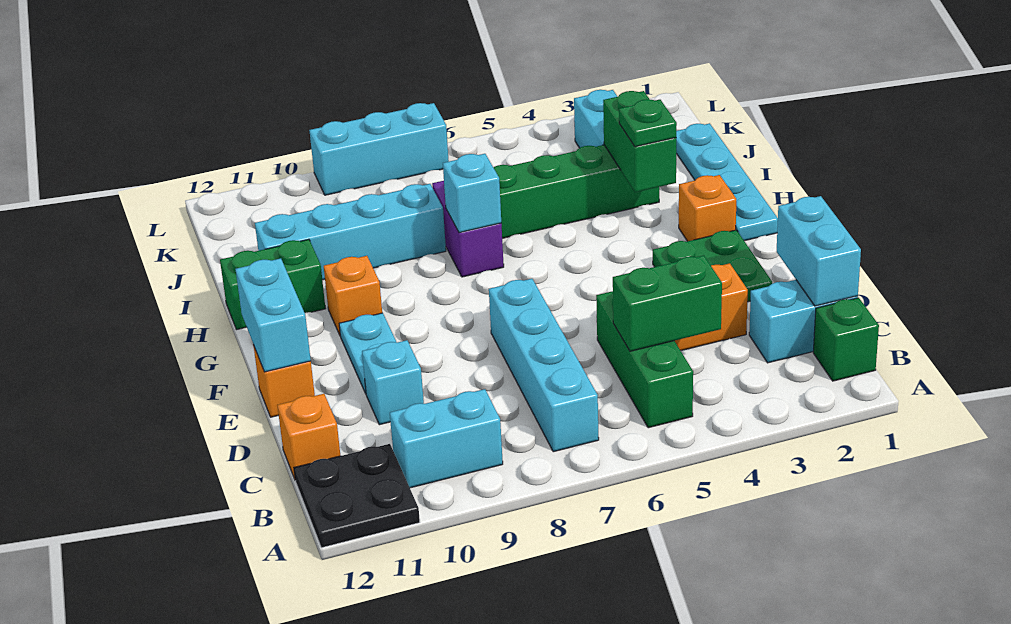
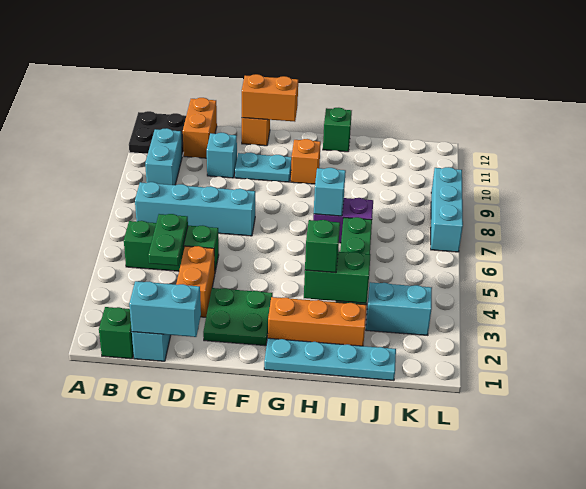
green brick C4:C5 level 2 -> green plate C4:C5 level 2
orange brick C12 level 1 -> orange brick C11:C12 level 1
cyan brick E12:F12 level 2 -> orange brick E12:F12 level 2
orange brick G2 level 1 -> orange brick G2:I2 level 1
green plate H3 level 3 -> green brick H3 level 3
green brick H11:H12 level 1 -> green brick H12 level 1
cyan brick I8:I11 level 1 -> none

